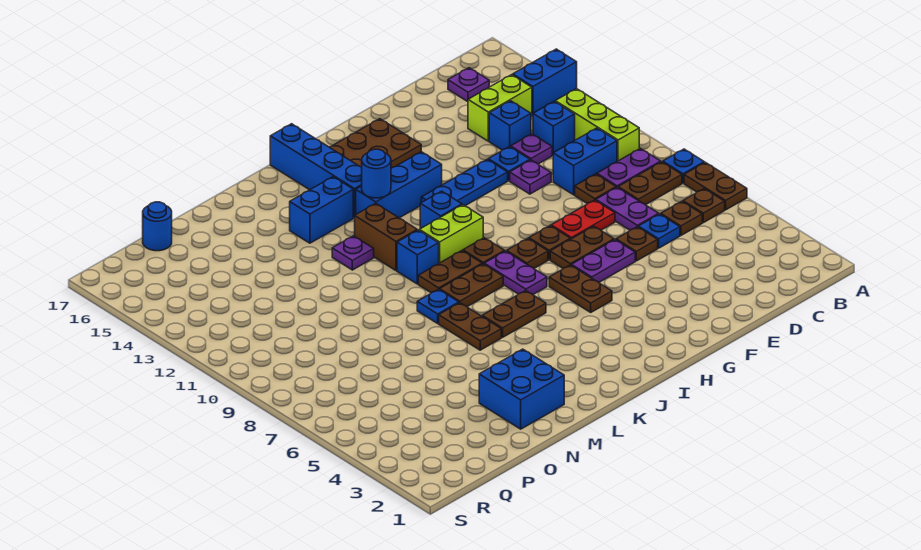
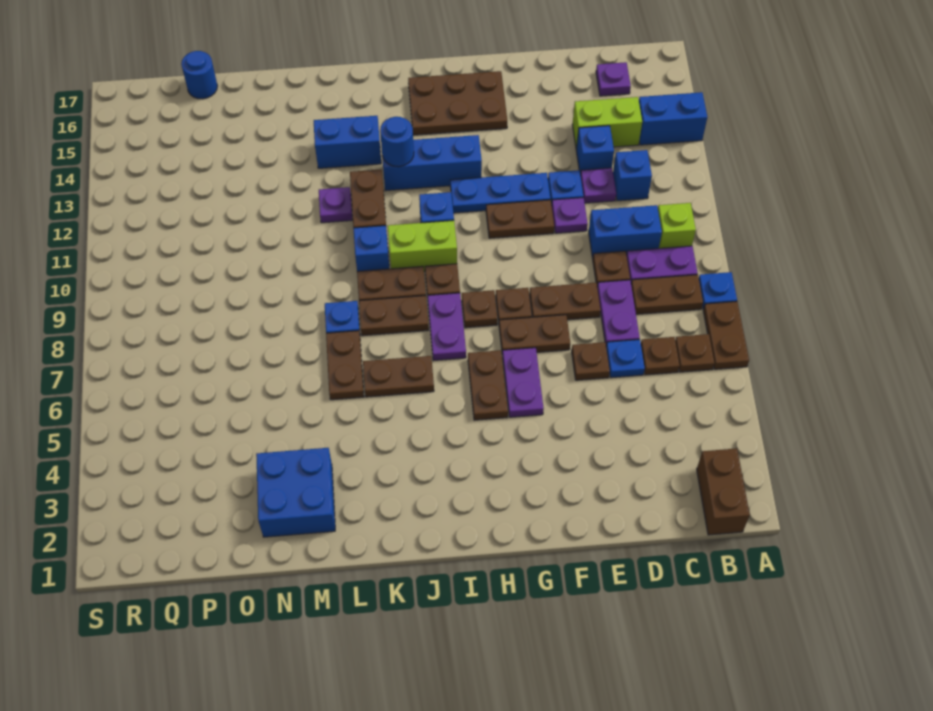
none -> brown brick B1:B2 level 1
lime brick B10:B12 level 1 -> lime brick B10 level 1
red plate E8:F8 level 1 -> brown plate E8:F8 level 1
purple plate F6:G6 level 1 -> purple plate G5:G6 level 1
none -> brown plate F11:G11 level 1
blue brick J14:J17 level 1 -> none

